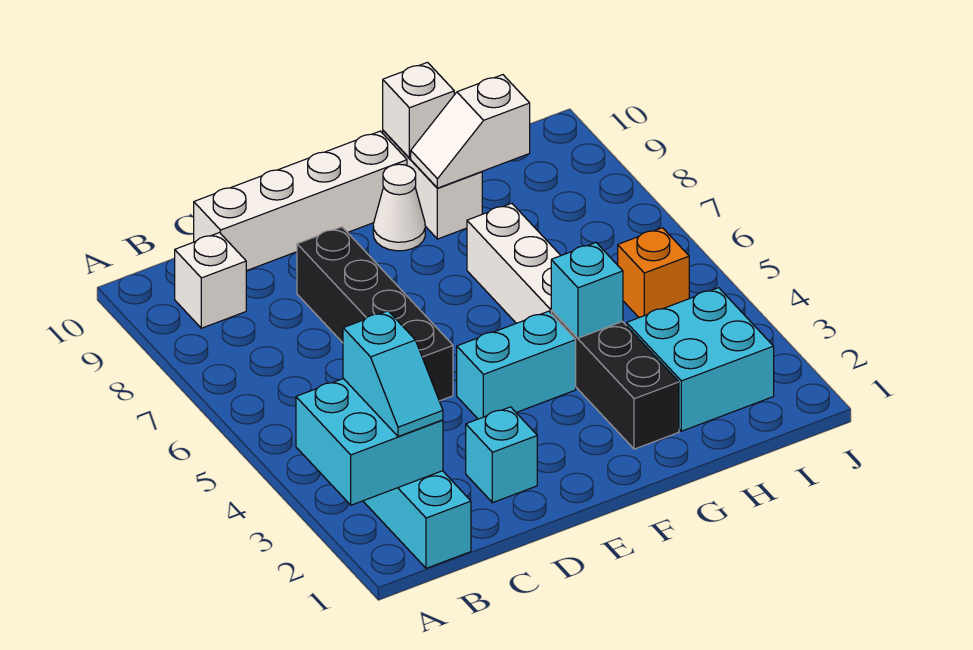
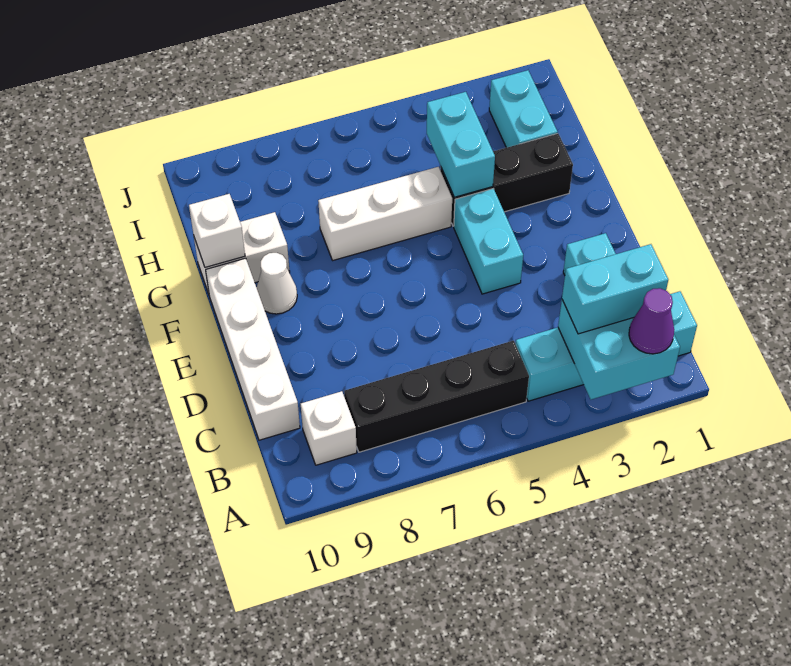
none -> purple cone A2 level 3
cyan slope B2:B3 level 3 top 3 -> cyan brick B2:B3 level 3
black brick D5:D8 level 1 -> black brick B5:B8 level 1
cyan brick G4 level 2 -> cyan brick G4:H4 level 2
white slope G9:H9 level 2 top H -> none
cyan brick H2:I3 level 1 -> cyan brick H2:I2 level 1
orange brick I5 level 1 -> none

